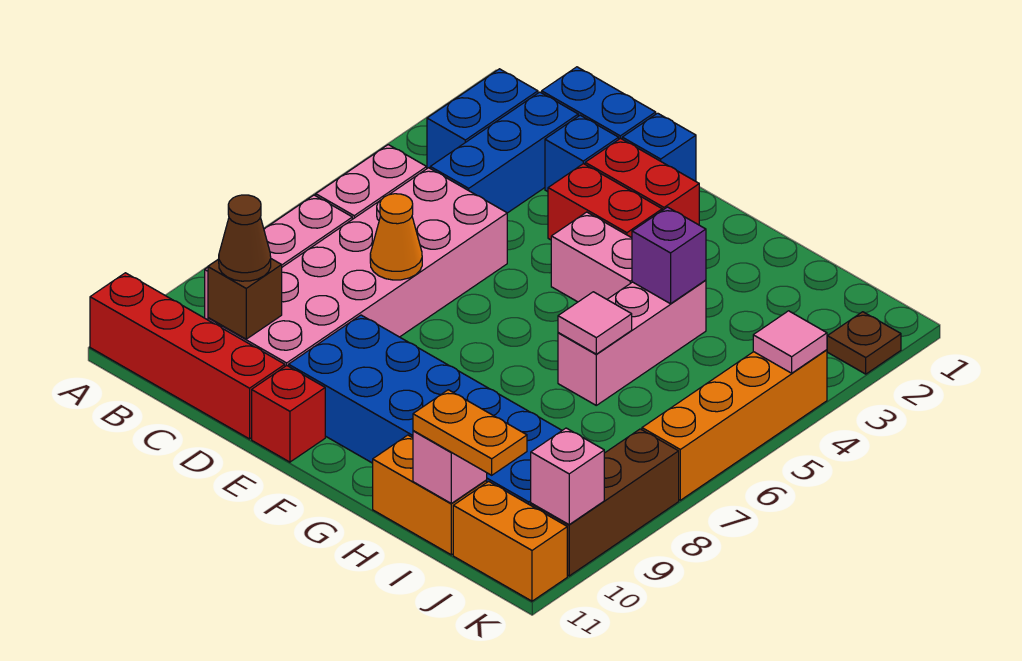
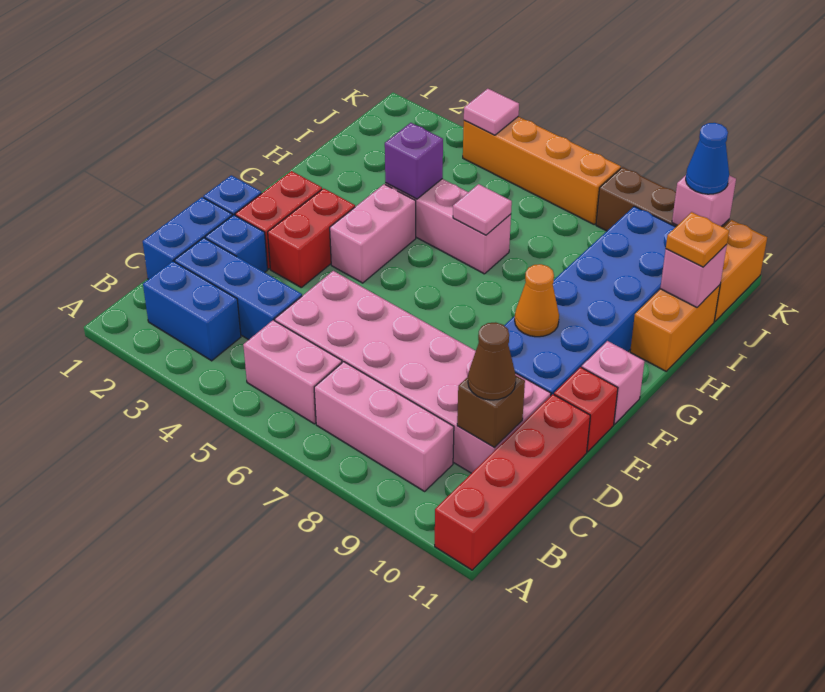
orange cone D7 level 2 -> orange cone F9 level 2
none -> pink brick F11 level 1
orange plate I11:J11 level 3 -> orange plate I11 level 3
brown plate K2 level 1 -> none
none -> blue cone K10 level 3

